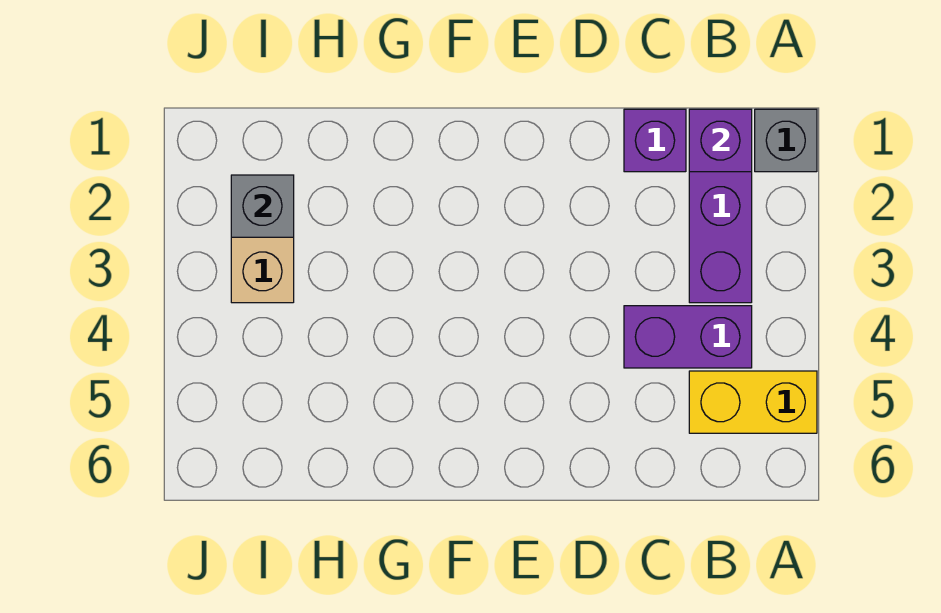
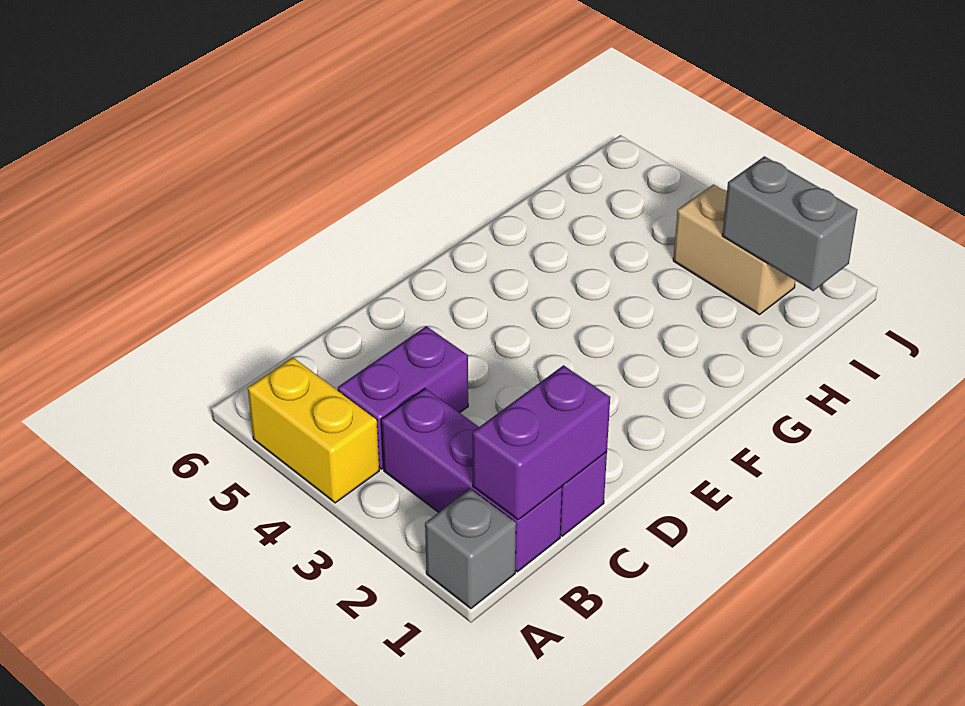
yellow brick A5:B5 level 1 -> yellow brick A4:A5 level 1
purple brick B1 level 2 -> purple brick B1:C1 level 2
grey brick I2 level 2 -> grey brick I1:I2 level 2

